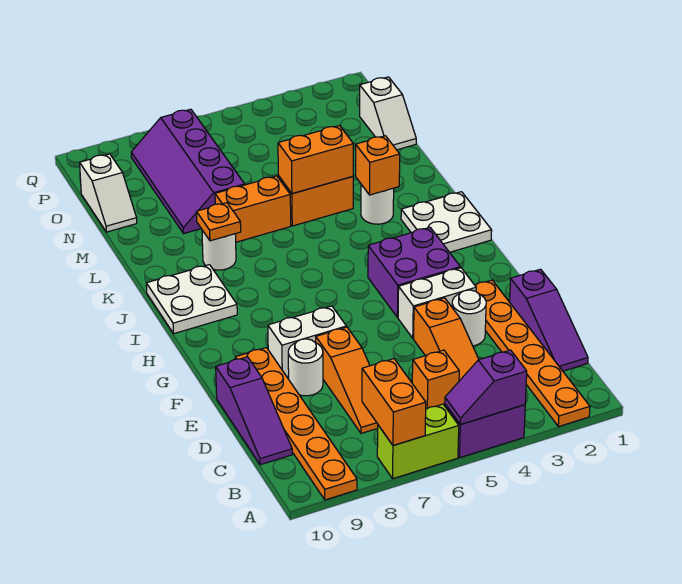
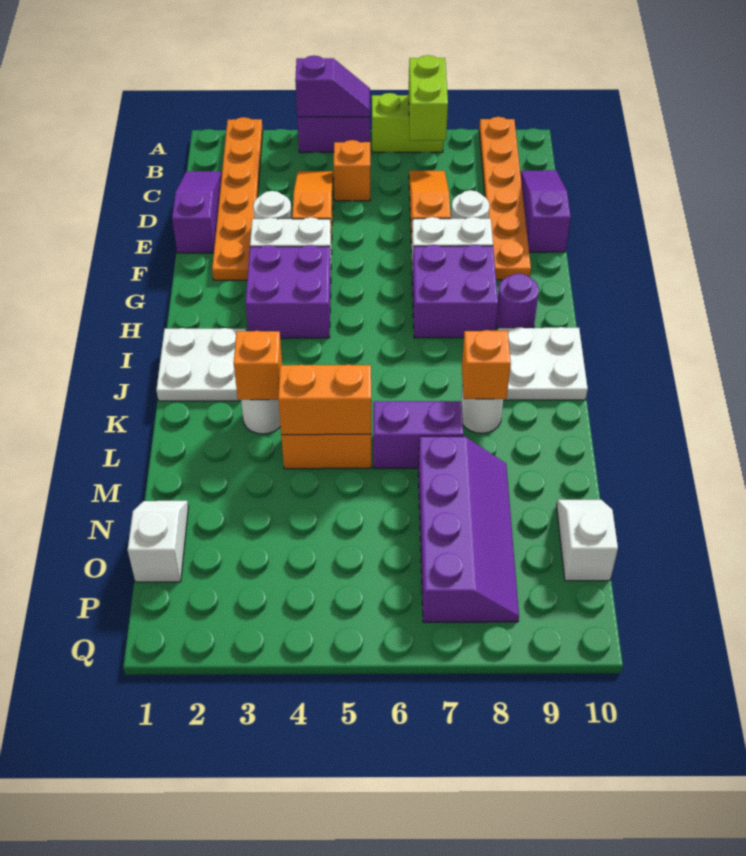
orange brick A7:B7 level 2 -> lime brick A7:B7 level 2
none -> purple brick G7:H8 level 1
none -> purple round brick H9 level 1
orange plate K8 level 2 -> orange brick K8 level 2
orange brick L6:L7 level 1 -> purple brick L6:L7 level 1

